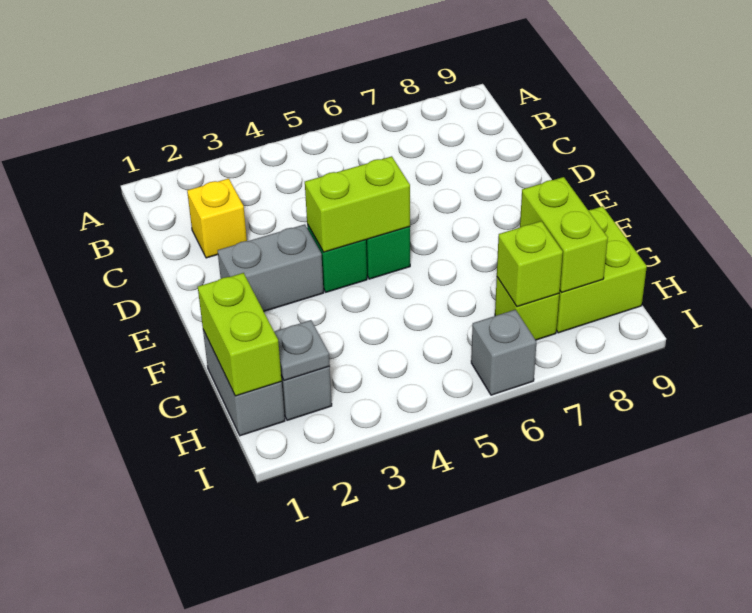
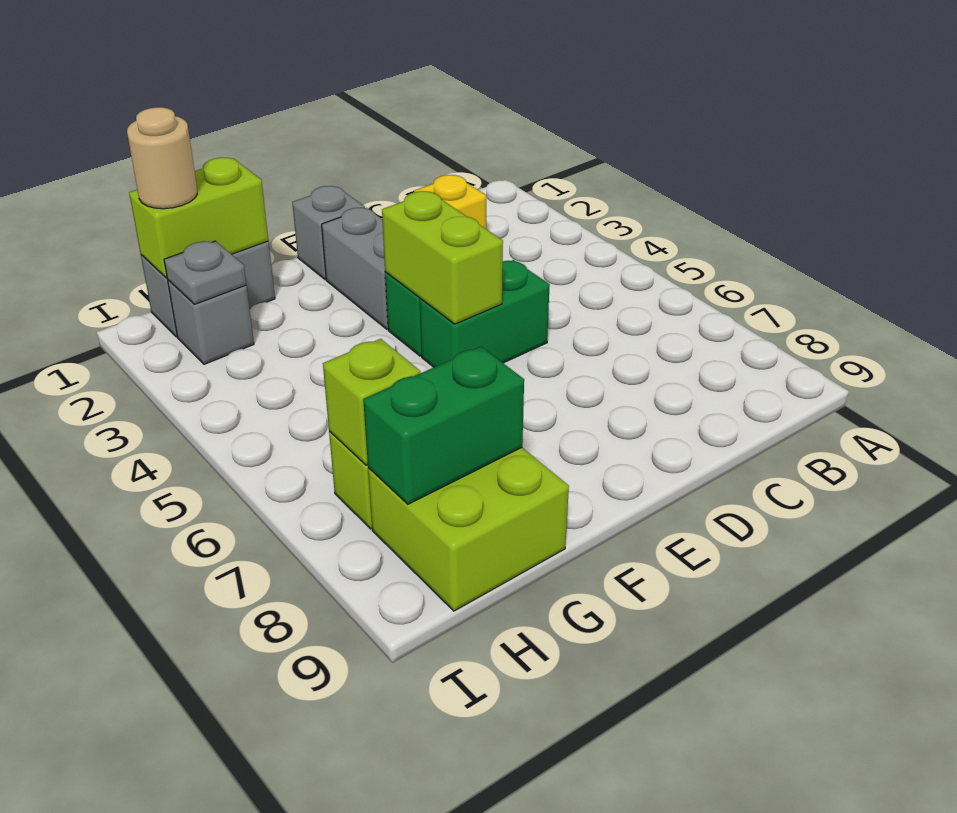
lime brick G8:H8 level 2 -> green brick G8:H8 level 2
none -> tan round brick H1 level 3
grey brick I6 level 1 -> grey brick E1 level 1

